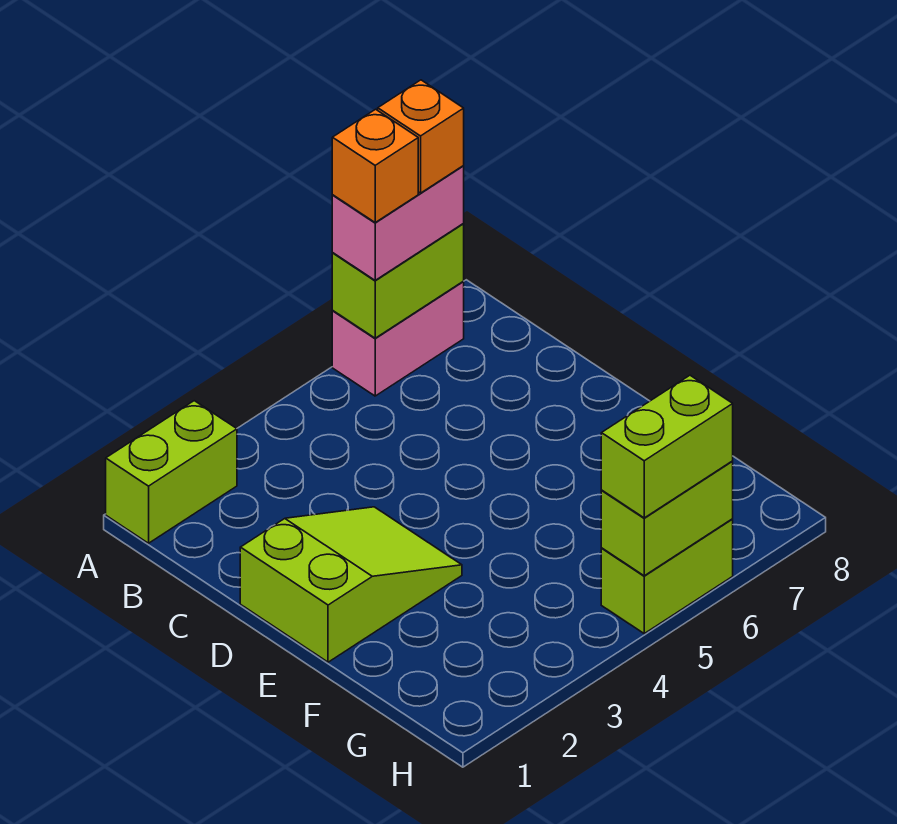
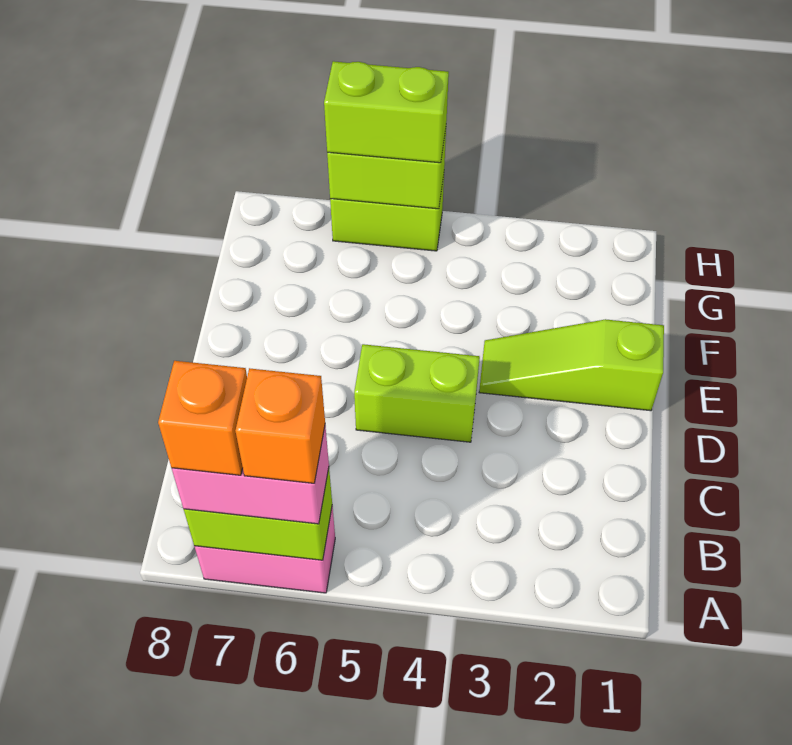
lime brick A1:A2 level 1 -> lime brick D4:D5 level 1
lime slope D1:E3 level 1 top 1 -> lime slope E1:E3 level 1 top 1

